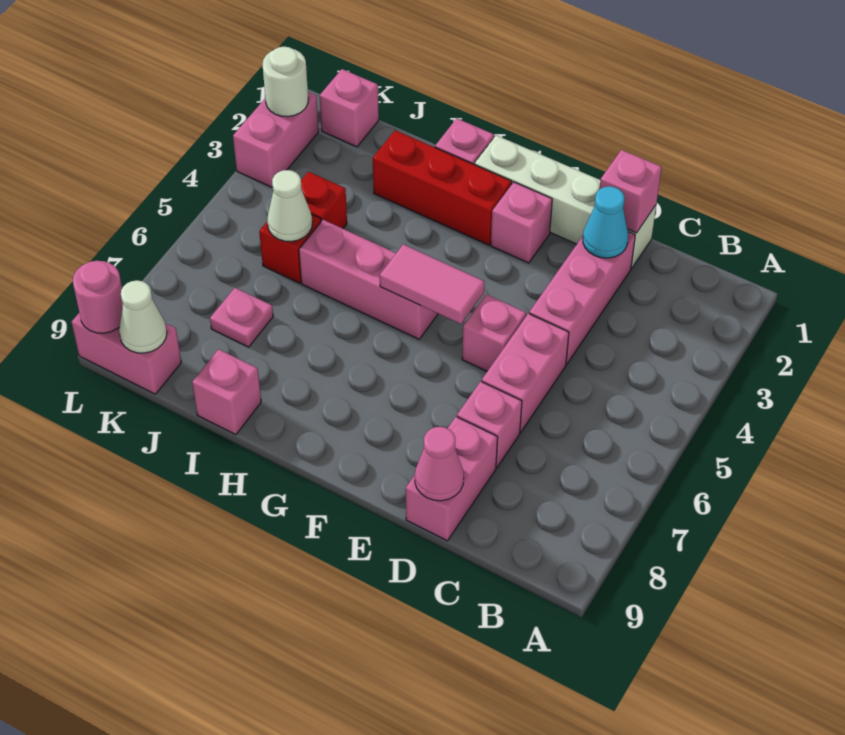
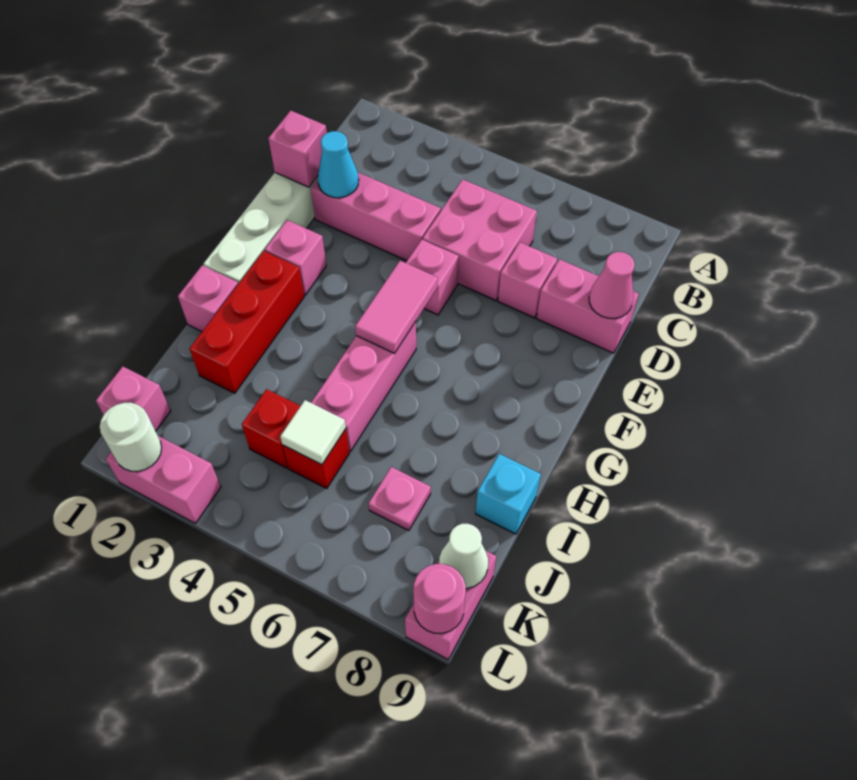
pink brick D5:D6 level 1 -> pink brick C5:D6 level 1
pink brick I9 level 1 -> cyan brick I9 level 1
white cone J5 level 2 -> white tile J5 level 2

